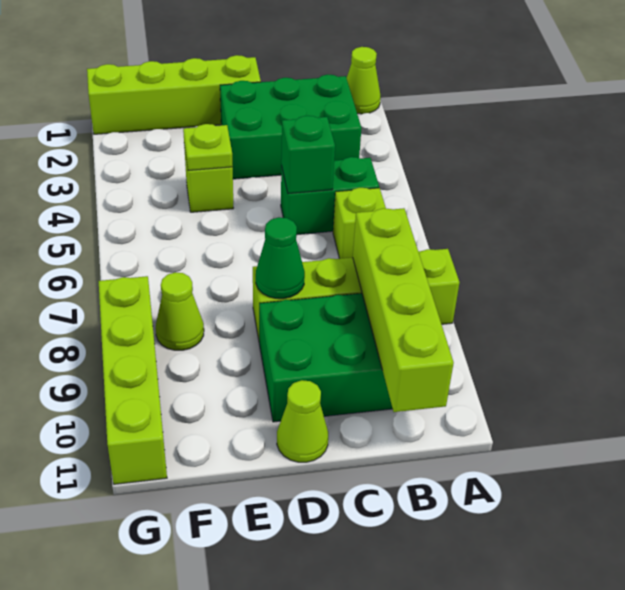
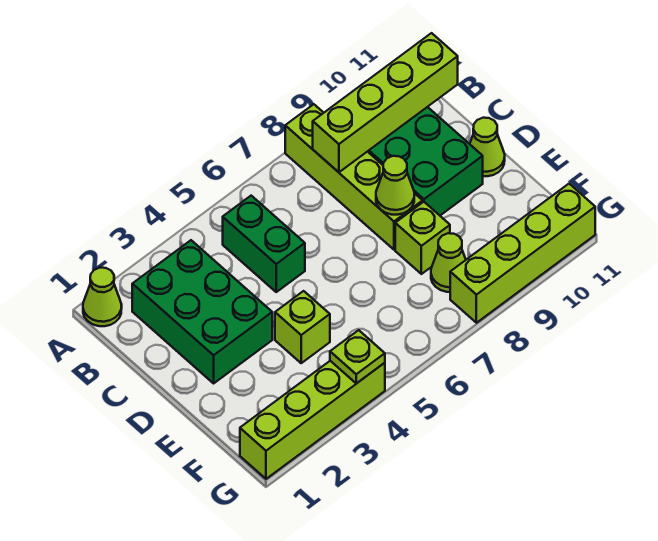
lime brick B6 level 1 -> lime brick E8 level 1
green brick C5 level 2 -> none
lime brick D1:G1 level 1 -> lime brick G1:G4 level 1
green cone D8 level 2 -> lime cone D8 level 2
lime plate E4 level 2 -> lime plate G4 level 2

